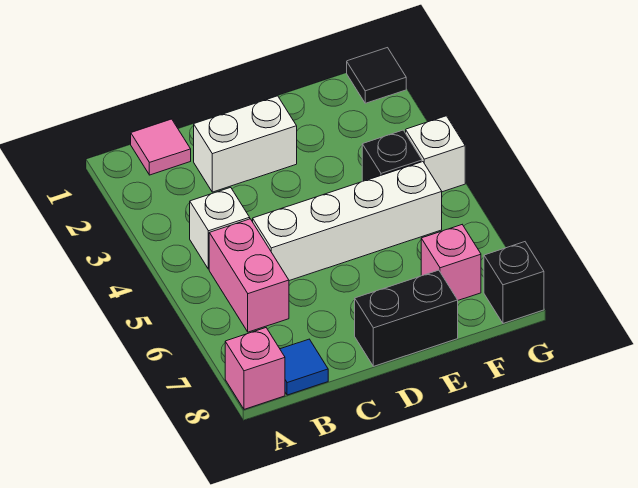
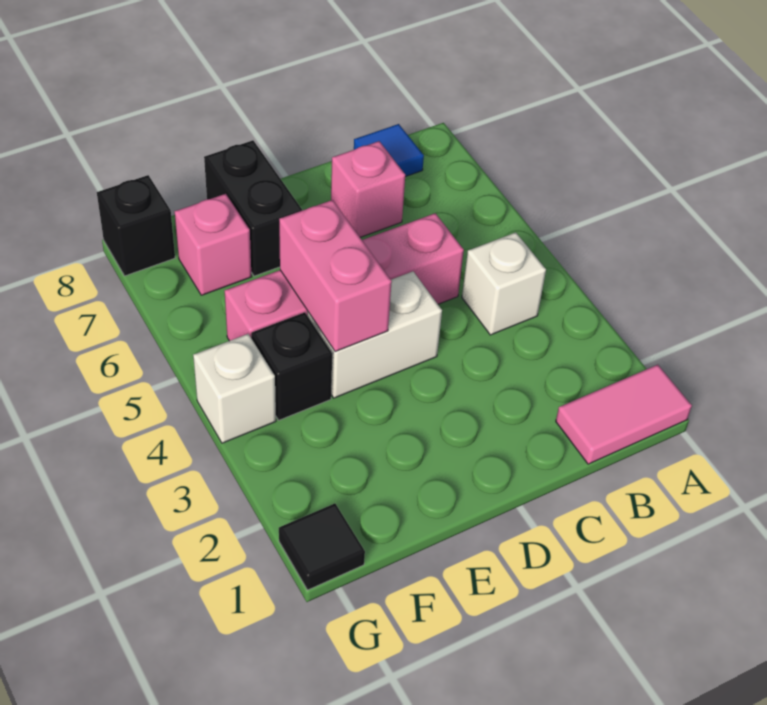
pink brick A8 level 1 -> pink brick C7 level 1
pink tile B1 level 1 -> pink tile A1:B1 level 1
pink brick B5:B6 level 1 -> pink brick E4:E5 level 2
white brick C2:D2 level 1 -> white brick D4:E4 level 1
white brick C5:F5 level 1 -> pink brick C5:F5 level 1
black brick D8:E8 level 1 -> black brick E7:E8 level 1

